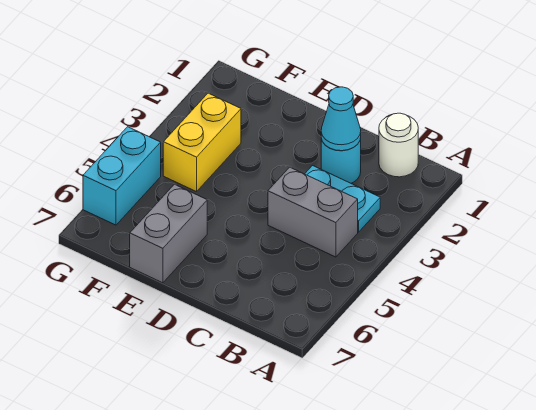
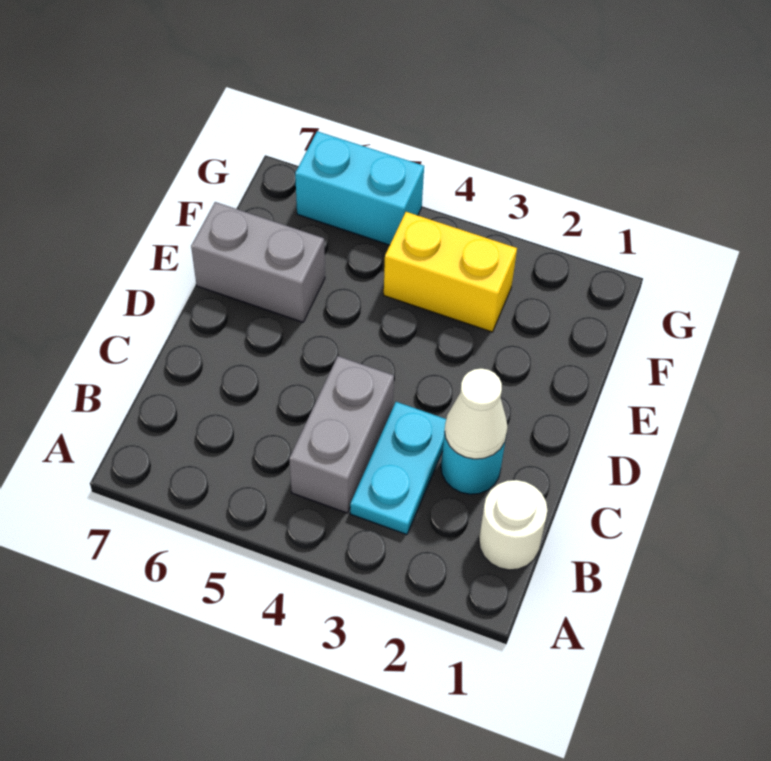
cyan cone C2 level 2 -> white cone C2 level 2

